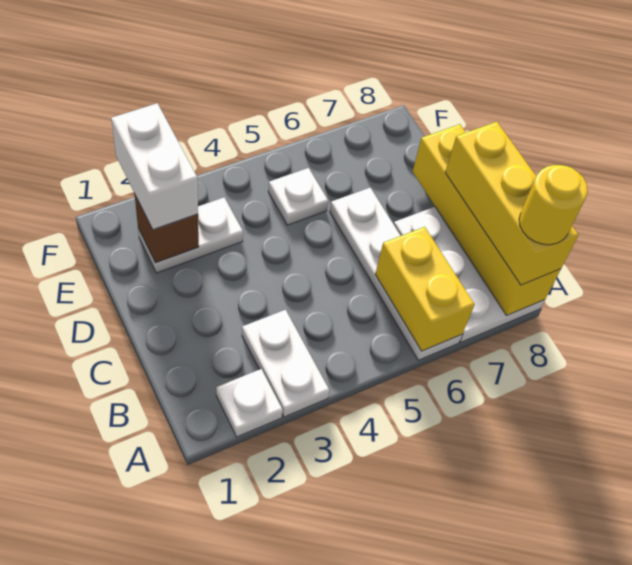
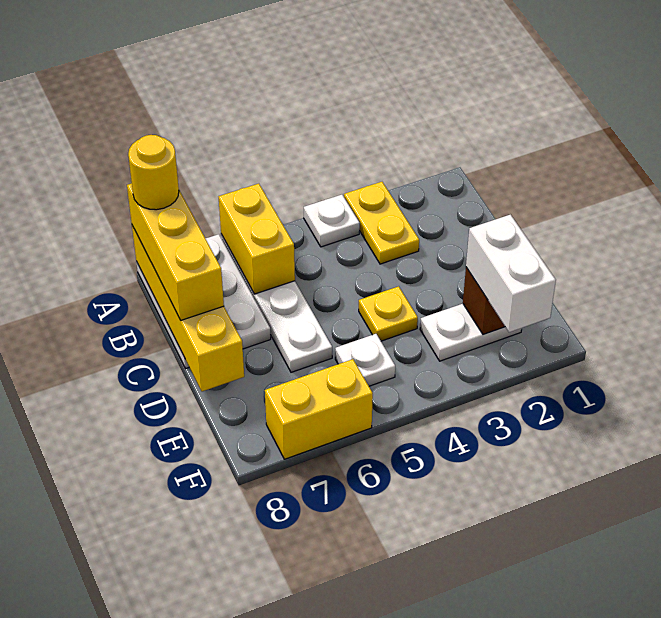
white plate A2 level 1 -> white plate A4 level 1
white plate A3:B3 level 1 -> yellow plate A3:B3 level 1
none -> yellow plate D4 level 1
none -> yellow brick F6:F7 level 1

